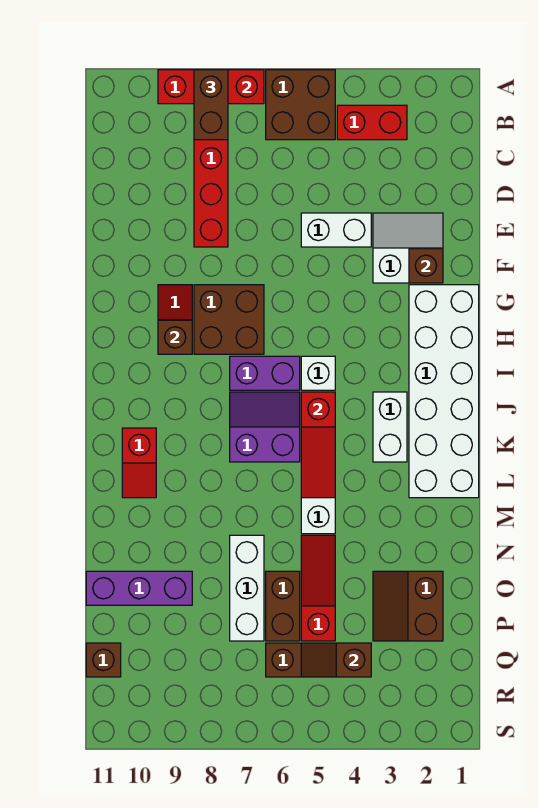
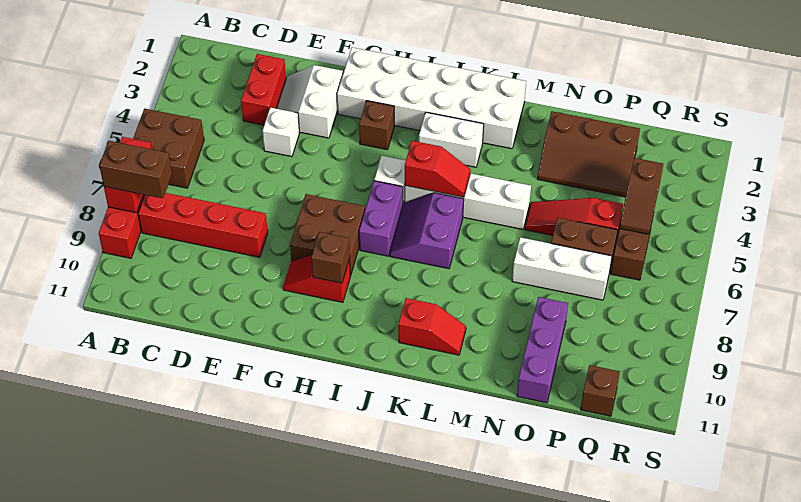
red brick B3:B4 level 1 -> red brick D2:D3 level 1
white brick E4:E5 level 1 -> white brick E4 level 1
brown brick F2 level 2 -> brown brick H3 level 1
red slope J5:L5 level 2 top J -> red slope J5:K5 level 2 top J
brown slope O2:P3 level 1 top 2 -> brown slope N2:P3 level 1 top 2

